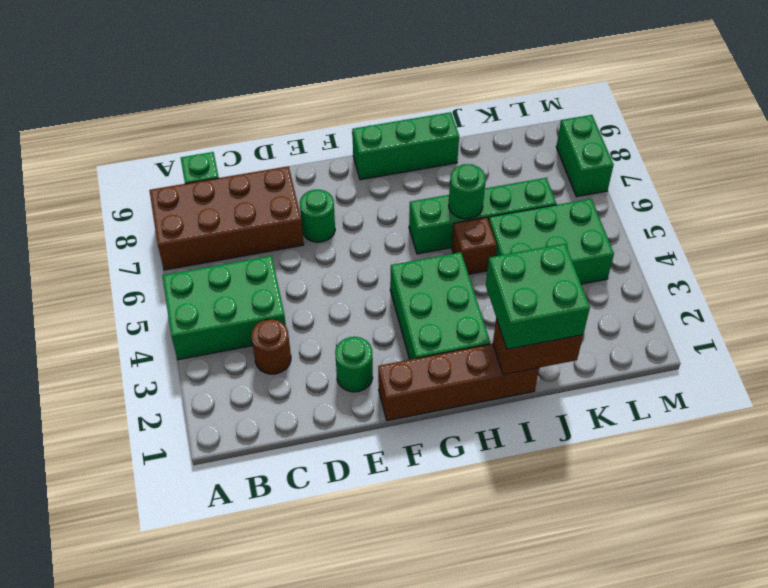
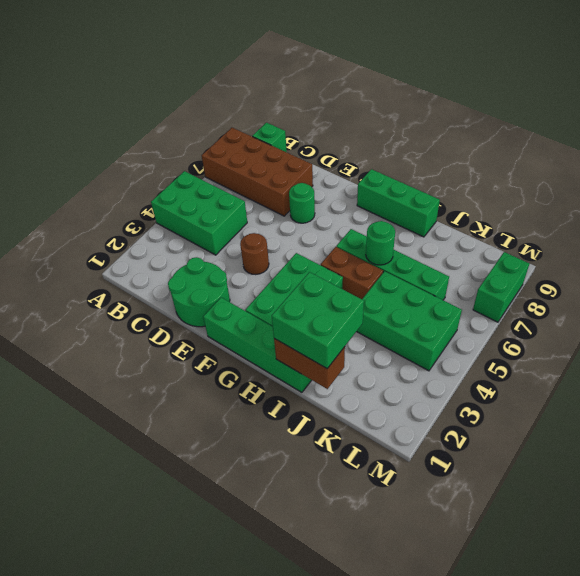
brown round brick C3 level 1 -> brown round brick E4 level 1
green round brick E2 level 1 -> green round brick D1:E2 level 1
brown brick F1:I1 level 1 -> green brick F1:I1 level 1
brown brick I5 level 1 -> brown brick H5:I5 level 1

